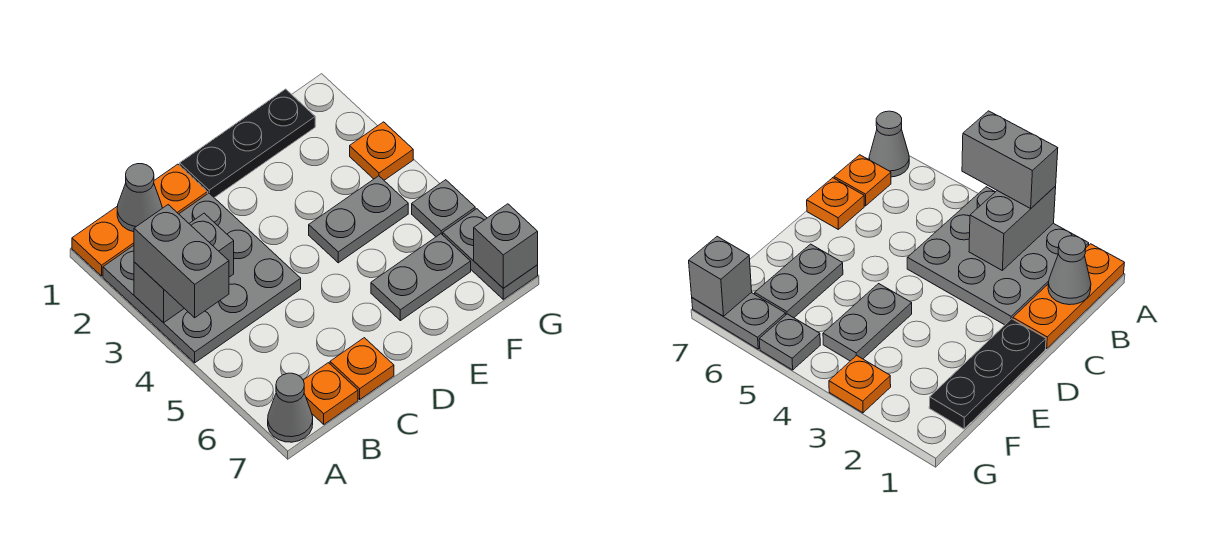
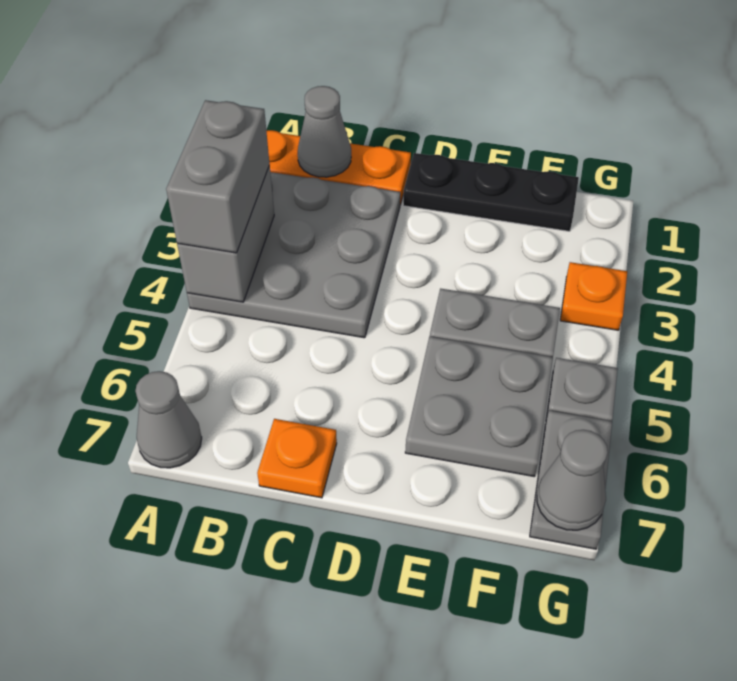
grey brick A3:B3 level 2 -> grey brick A3:A4 level 2
orange plate B7 level 1 -> none
grey plate E6:F6 level 1 -> grey plate E5:F6 level 1
grey brick G7 level 2 -> grey cone G7 level 2

